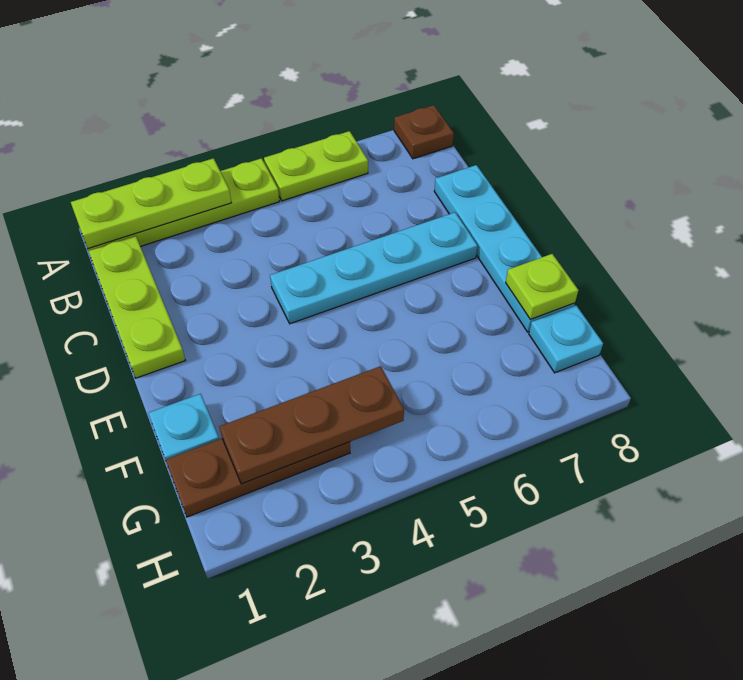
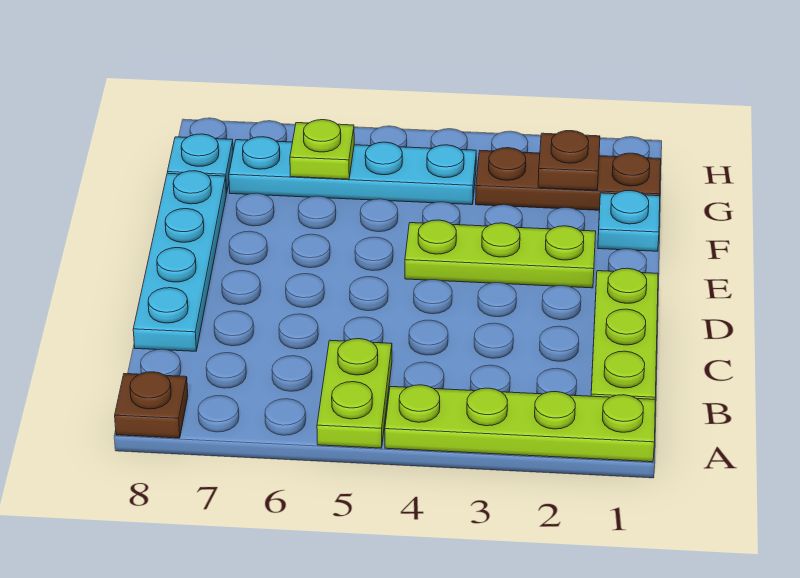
lime plate A1:A3 level 2 -> lime plate E2:E4 level 1
lime plate A5:A6 level 1 -> lime plate A5:B5 level 1
cyan plate D4:D7 level 1 -> cyan plate G4:G7 level 1
lime plate F8 level 2 -> lime plate G6 level 2
brown plate G2:G4 level 2 -> brown plate G2 level 2

